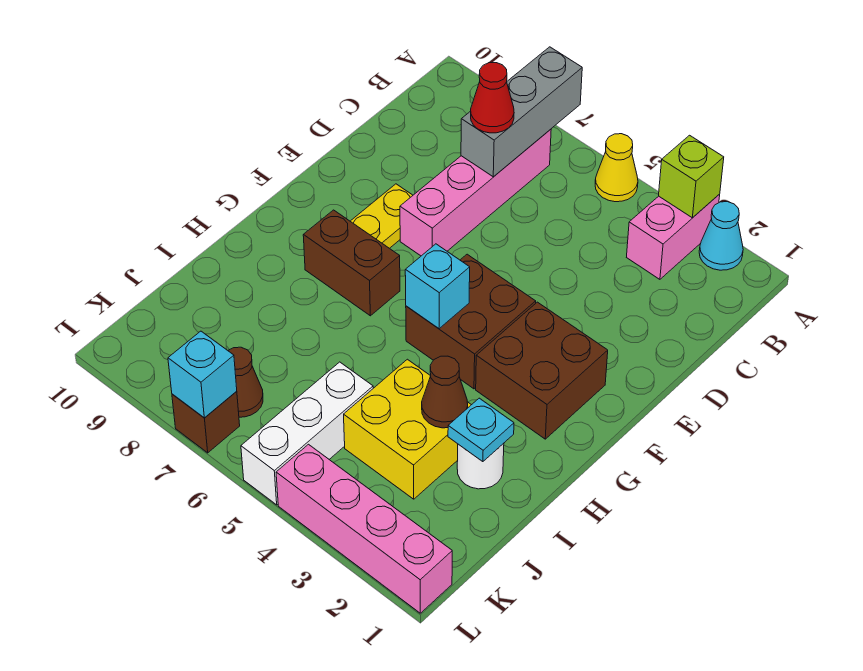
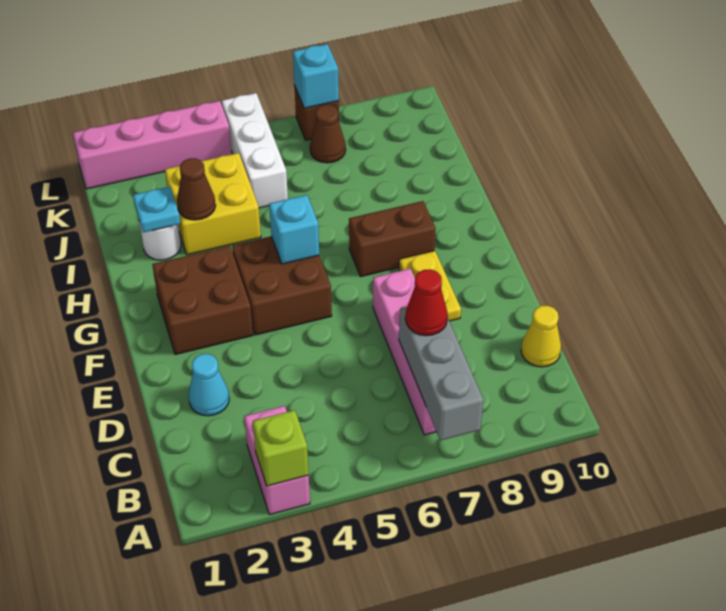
cyan cone A2 level 1 -> cyan cone D2 level 1
yellow cone A5 level 1 -> yellow cone C10 level 1

